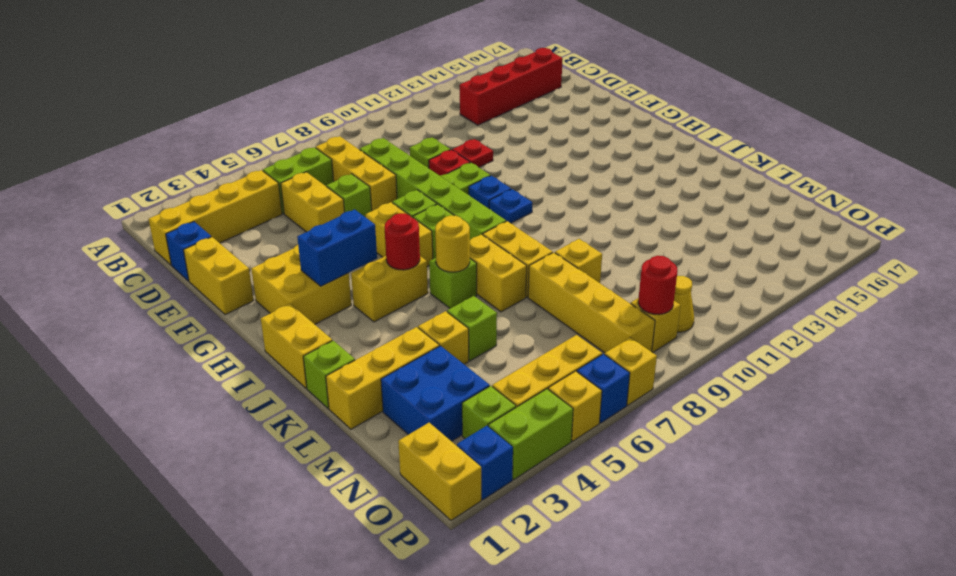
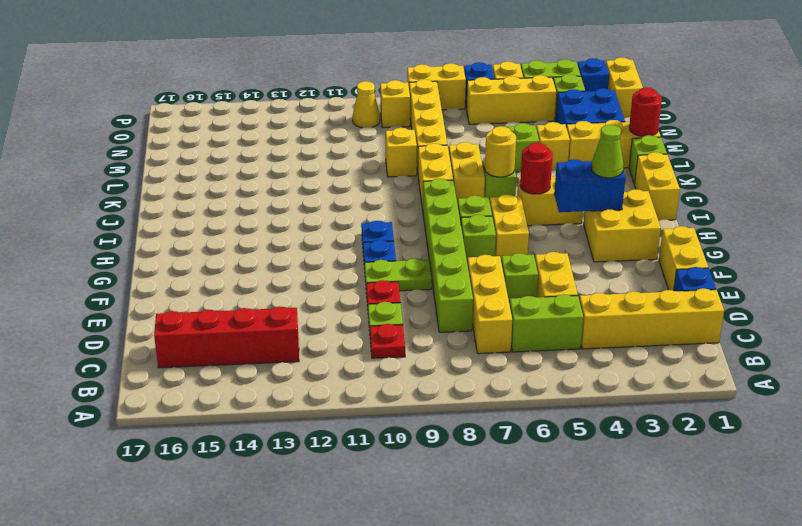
red plate E11 level 1 -> red plate C10 level 1
none -> lime cone H3 level 3
red round brick O9 level 2 -> red round brick L1 level 2
yellow brick P7 level 1 -> yellow brick P7:P8 level 1

